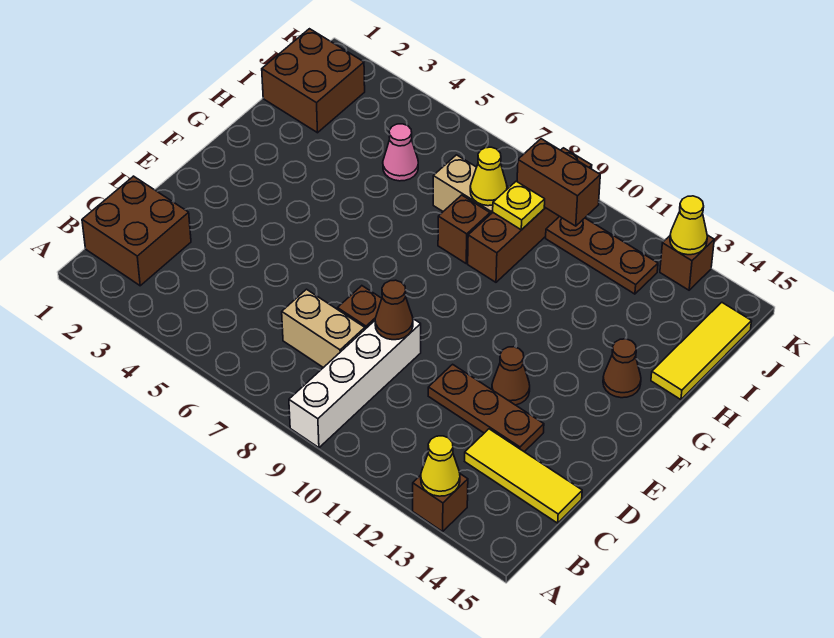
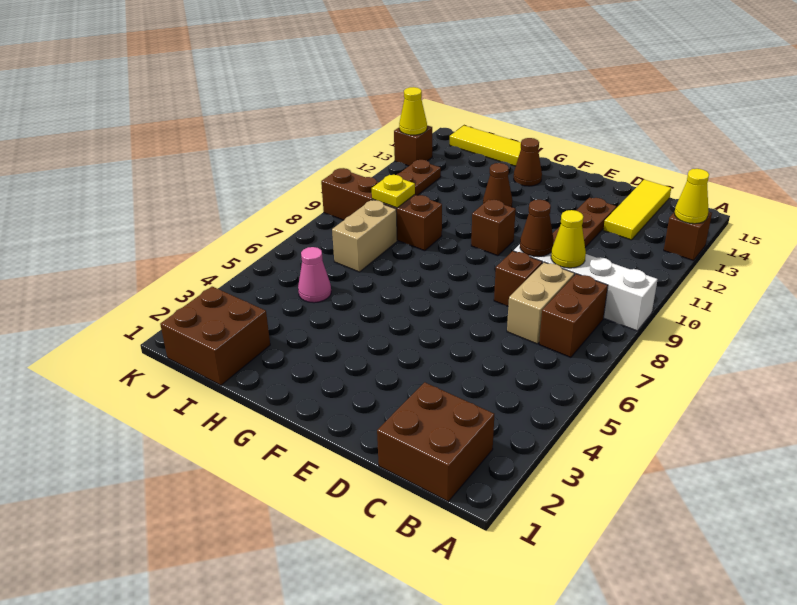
brown cone E12 level 1 -> brown cone G12 level 1
brown brick H8 level 1 -> brown brick F10 level 1
yellow cone I8 level 2 -> yellow cone C9 level 2
brown brick J9:J10 level 2 -> brown brick B7:B8 level 1

